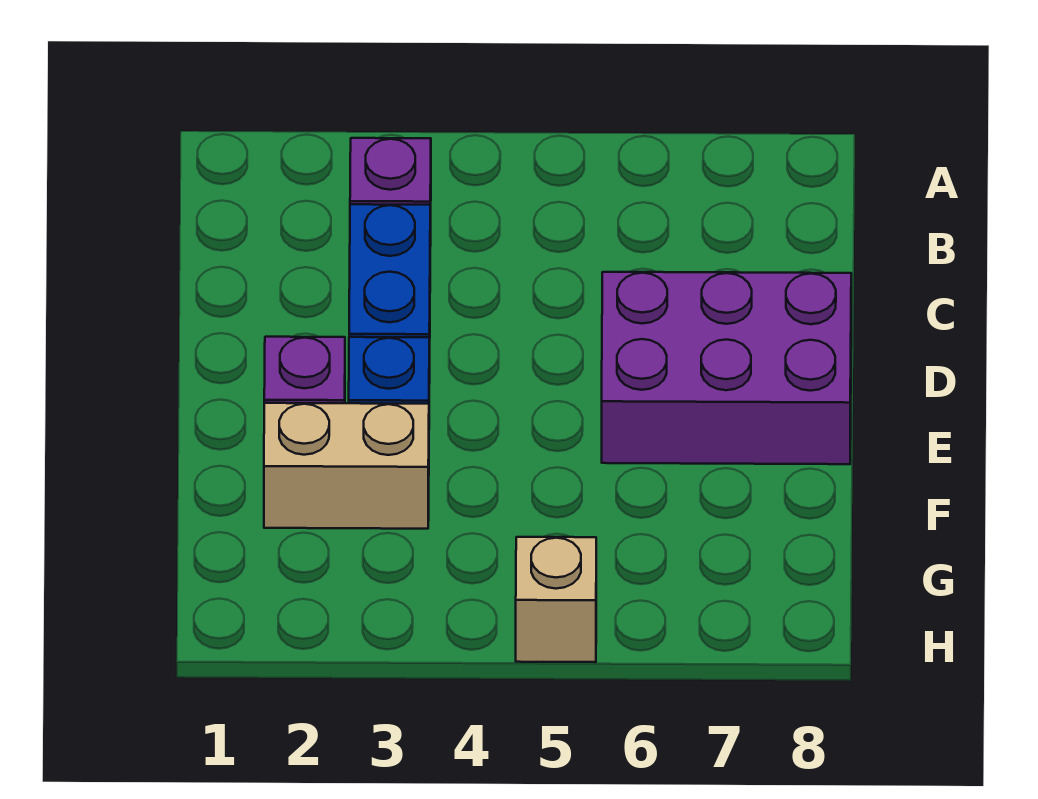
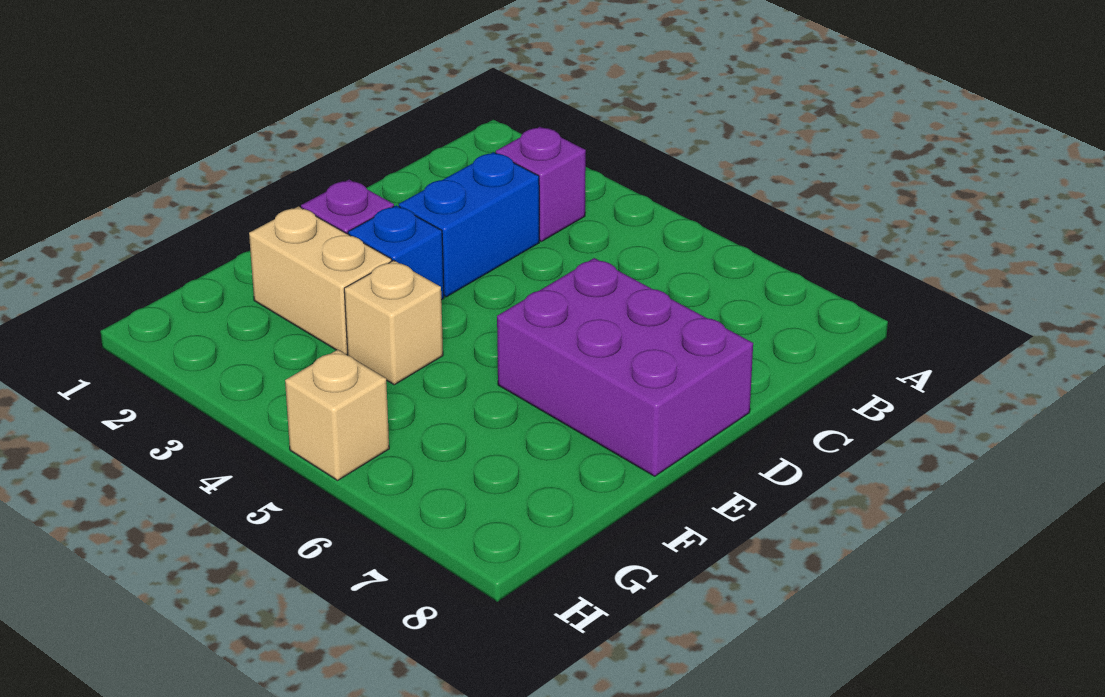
none -> tan brick F4 level 1

